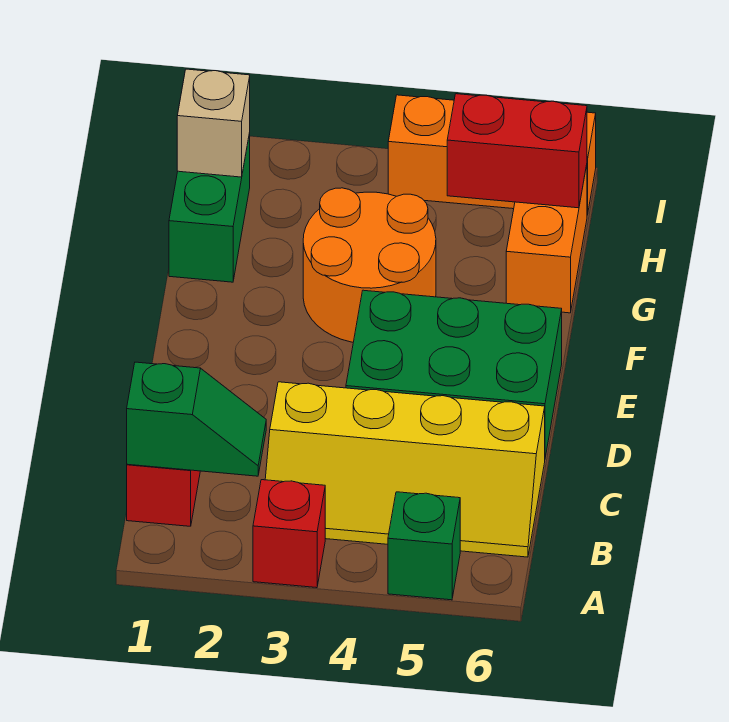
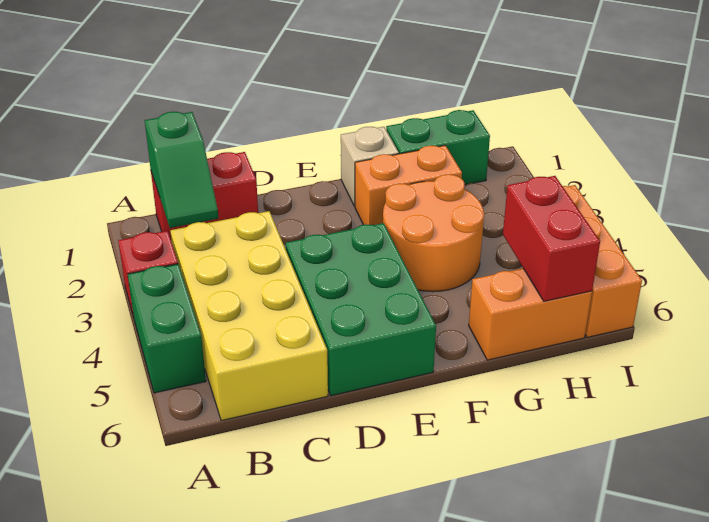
green brick A5 level 1 -> green brick A4:A5 level 1
yellow slope B3:C6 level 1 top C -> yellow brick B3:C6 level 1
none -> orange brick F2:G2 level 1
tan brick H1 level 2 -> tan brick F1 level 1

